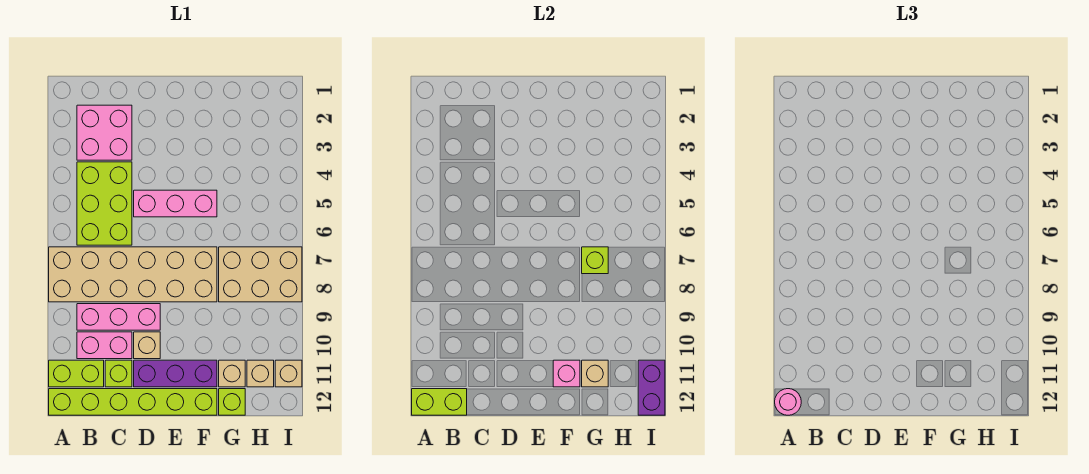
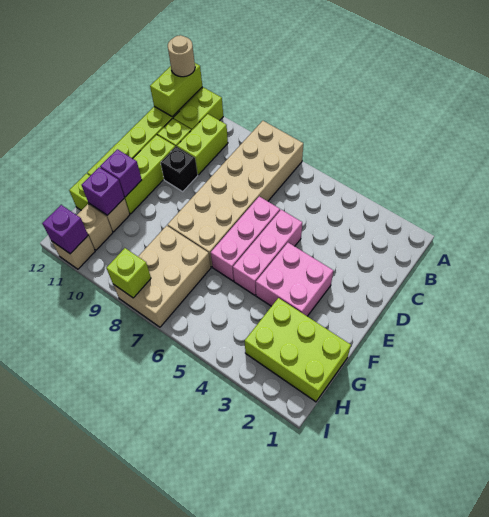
pink round brick A12 level 3 -> tan round brick A12 level 3
pink brick B2:C3 level 1 -> pink brick E3:F4 level 1
lime brick B4:C6 level 1 -> lime brick G1:H3 level 1
pink brick B9:D9 level 1 -> pink brick D6:F6 level 1
pink brick B10:C10 level 1 -> lime brick B10:C10 level 1
tan brick D10 level 1 -> black brick D10 level 1
purple brick D11:F11 level 1 -> lime brick D11:F11 level 1
pink brick F11 level 2 -> purple brick F11 level 2
lime brick G7 level 2 -> lime brick I8 level 2
tan brick G11 level 2 -> purple brick G11 level 2
purple brick I11:I12 level 2 -> purple brick I11 level 2

